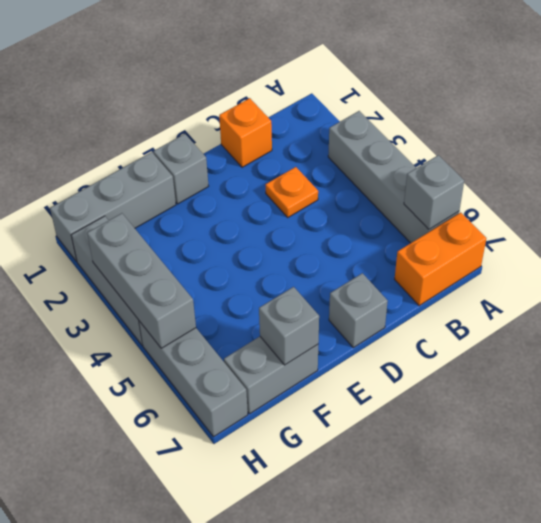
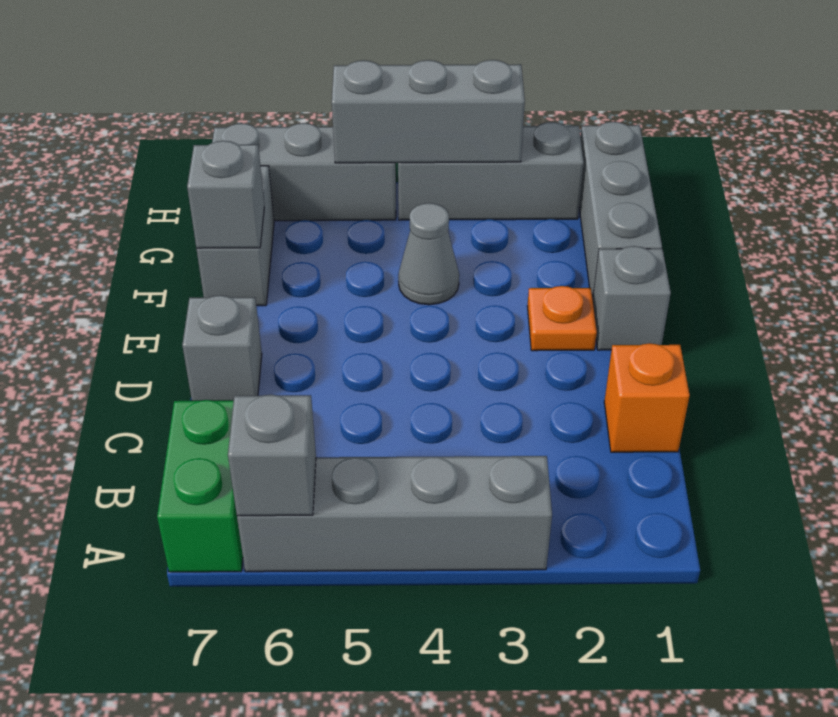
orange brick A7:B7 level 1 -> green brick A7:B7 level 1
orange plate C3 level 1 -> orange plate E2 level 1
none -> grey cone F4 level 1

